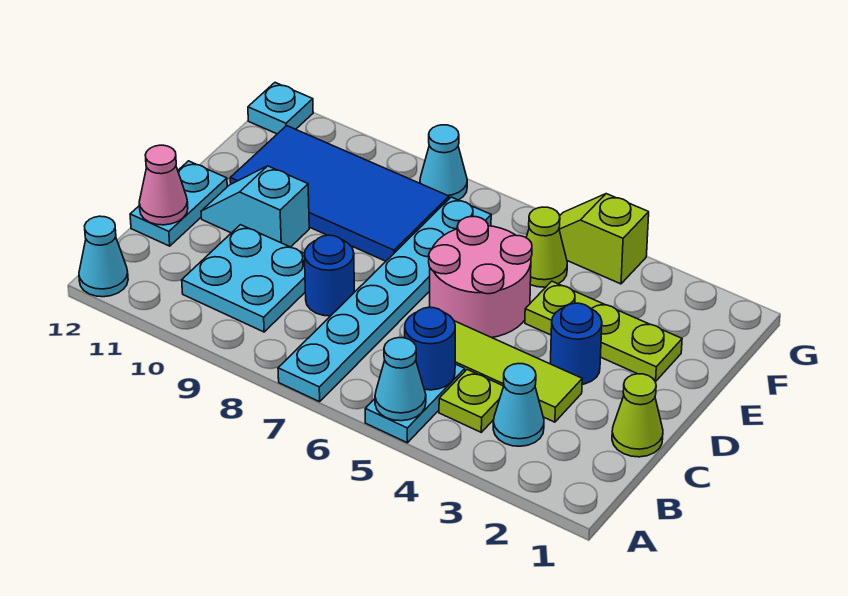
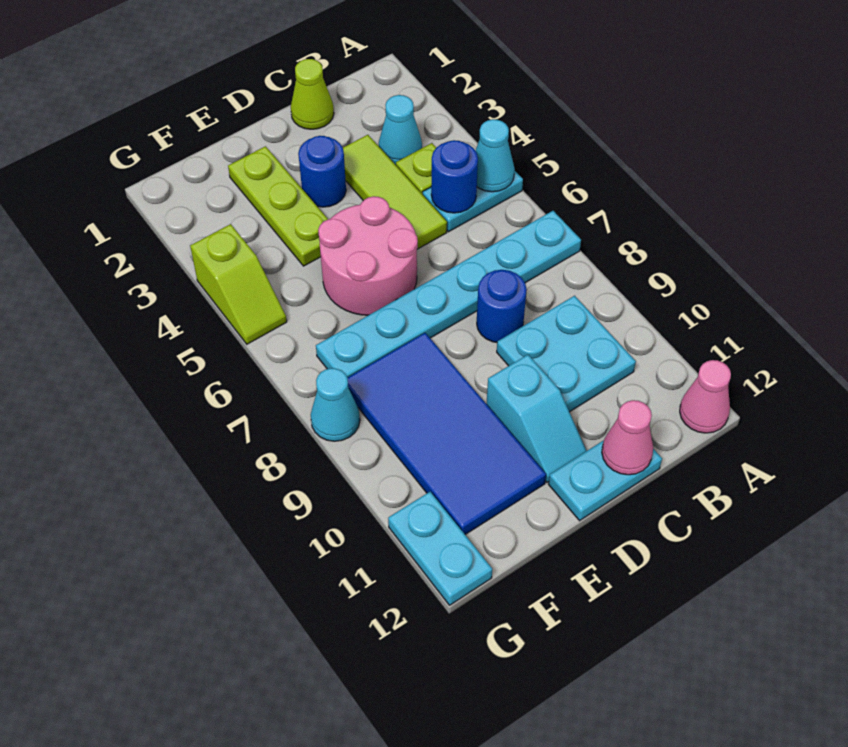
cyan cone A12 level 1 -> pink cone A12 level 1
lime cone F5 level 1 -> none
cyan plate G12 level 1 -> cyan plate G11:G12 level 1

